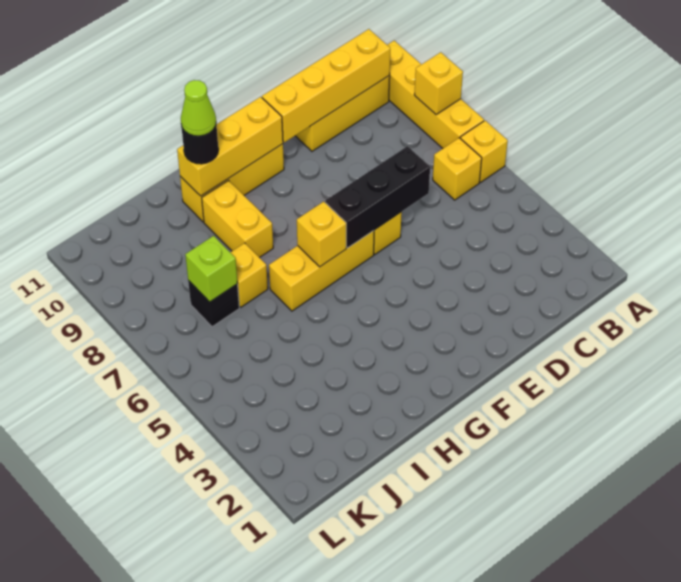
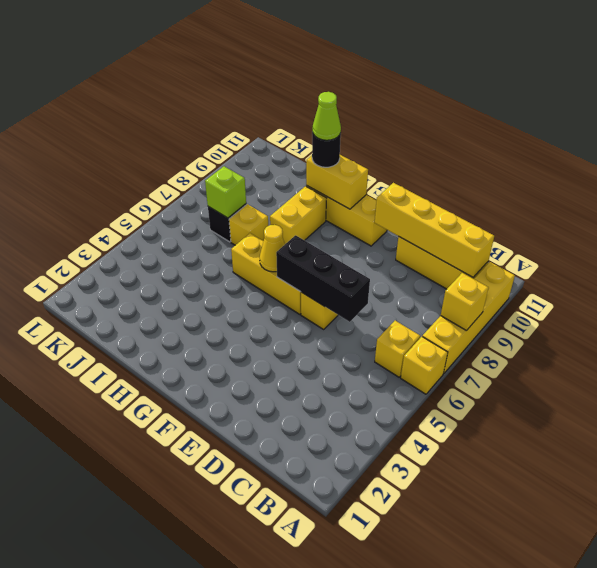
yellow brick F10:H10 level 2 -> yellow brick G10:H10 level 2
yellow brick G6 level 2 -> yellow cone G6 level 2

